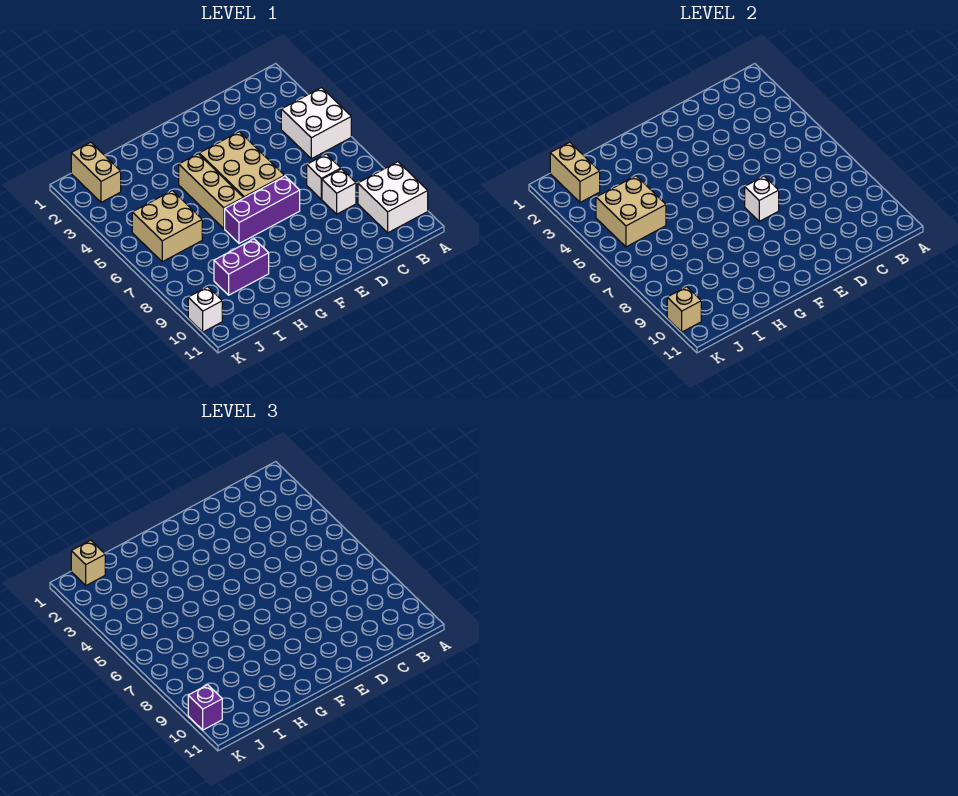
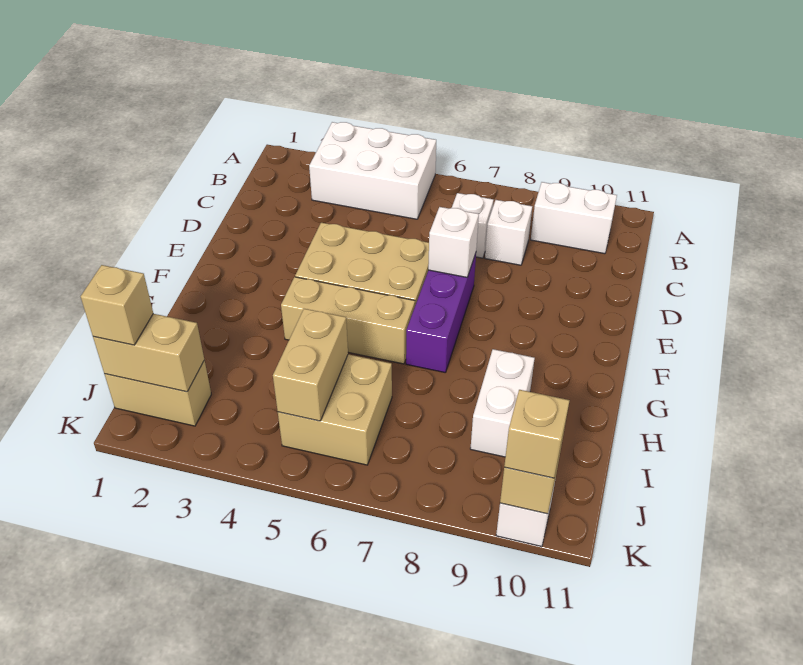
white brick A4:B5 level 1 -> white brick A3:B5 level 1
white brick A9:B10 level 1 -> white brick B9:B10 level 1
purple brick H9:I9 level 1 -> white brick H9:I9 level 1
tan brick I4:J5 level 2 -> tan brick I5:J5 level 2
purple brick K10 level 3 -> tan brick K10 level 3

